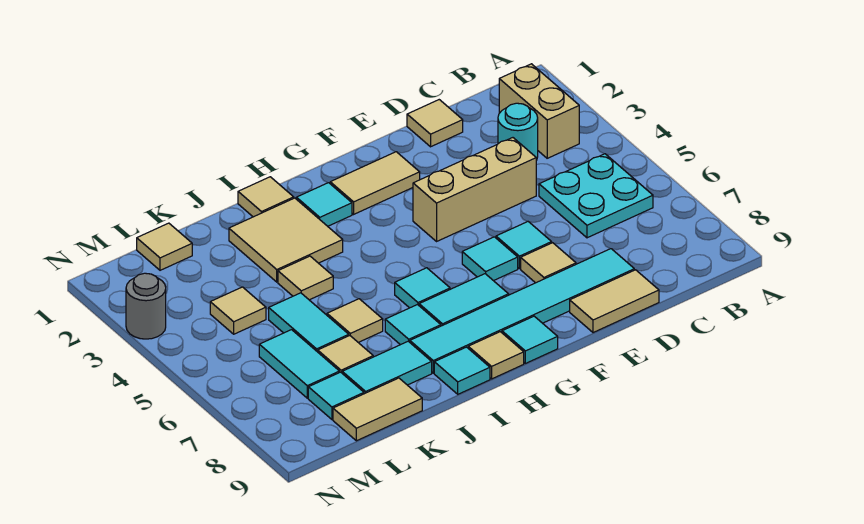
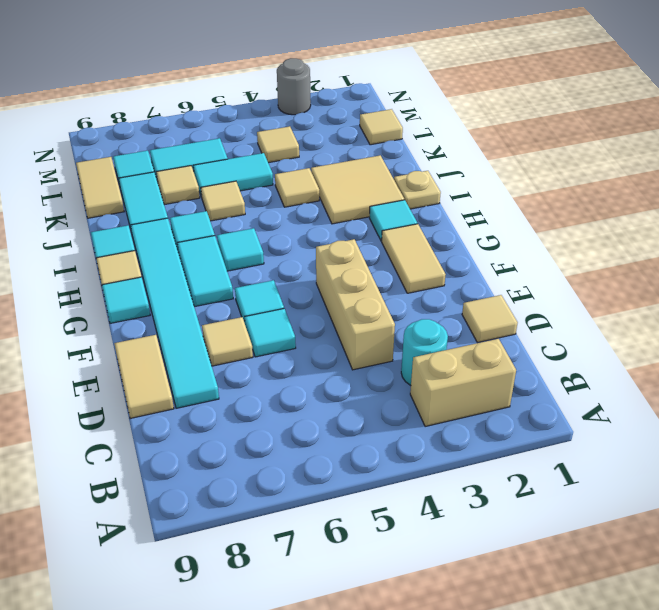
cyan plate B5:C6 level 1 -> none
tan tile I1 level 1 -> tan plate I1 level 1

